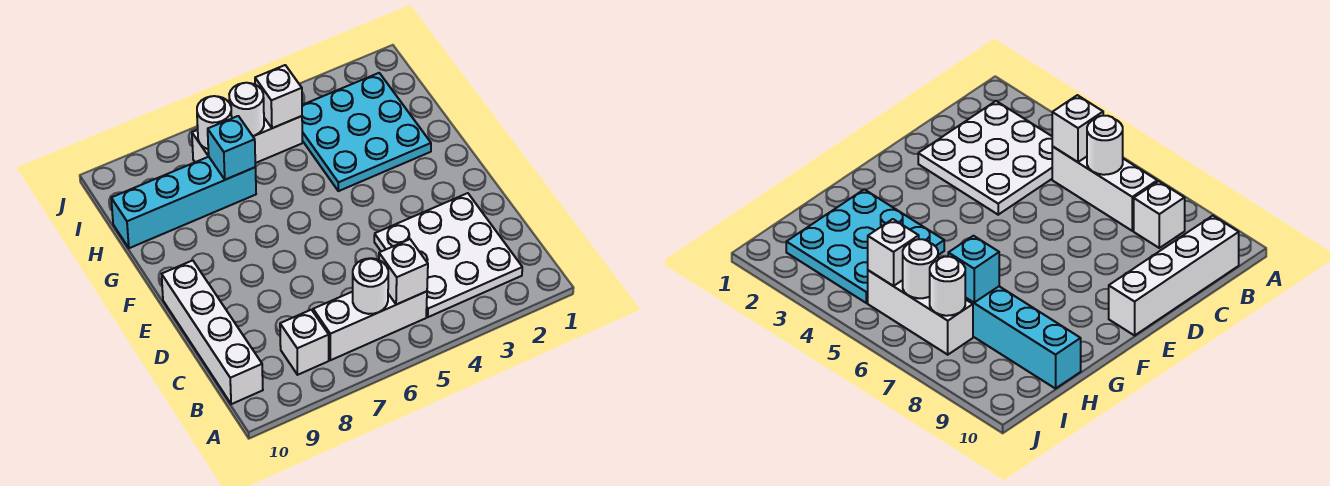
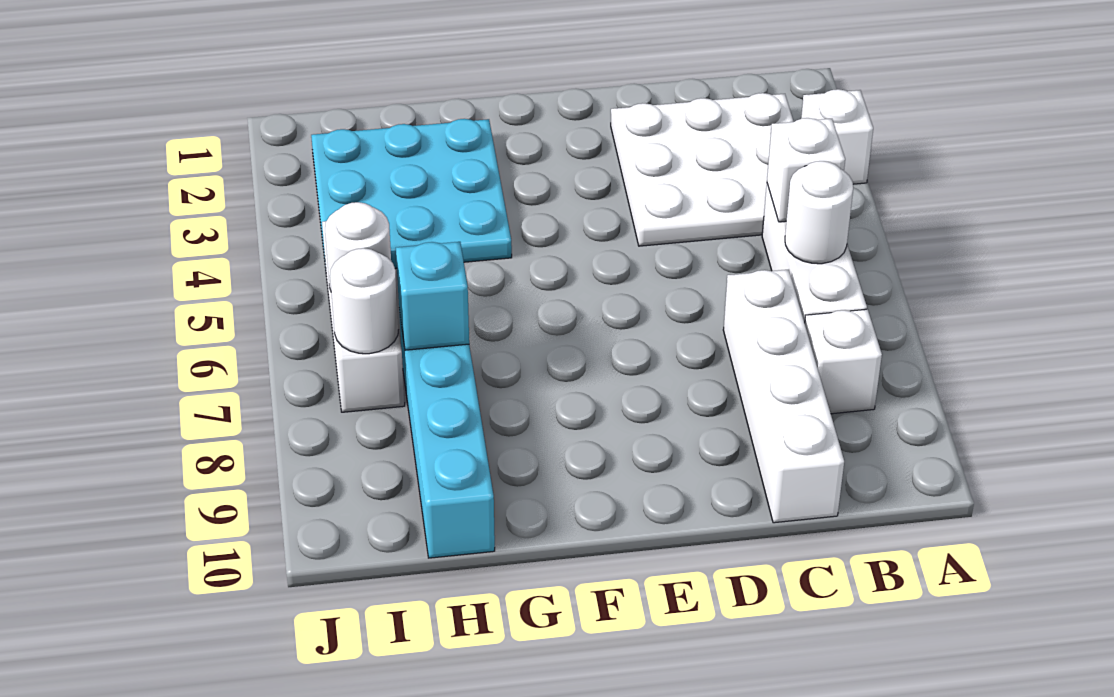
white brick B10:E10 level 1 -> white brick C7:C10 level 1
white brick I5 level 2 -> white brick A3 level 1

